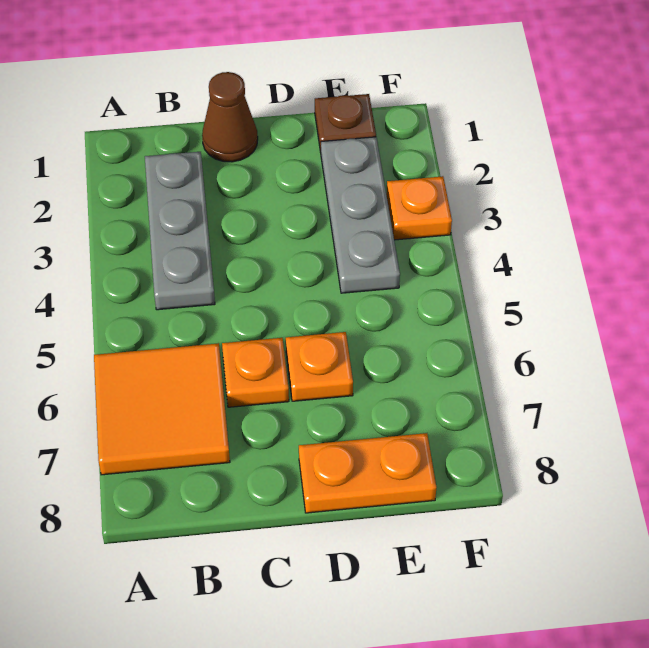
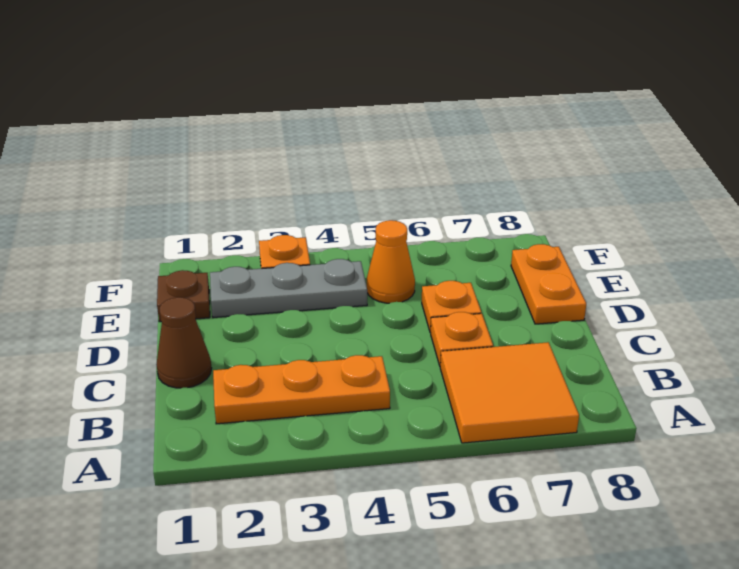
grey plate B2:B4 level 1 -> orange plate B2:B4 level 1
none -> orange cone E5 level 1

